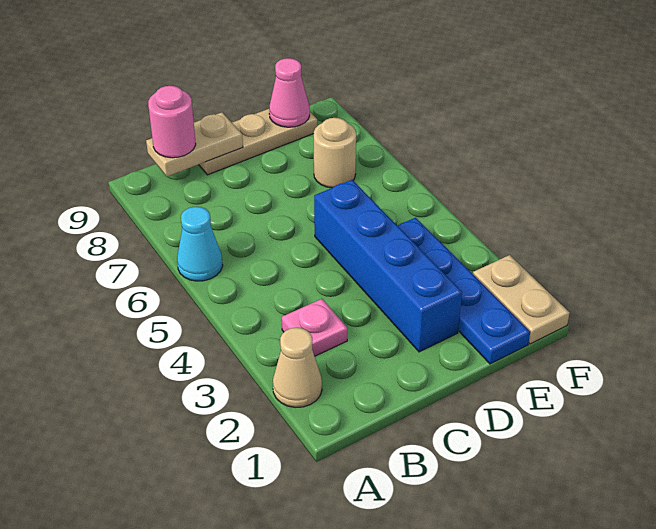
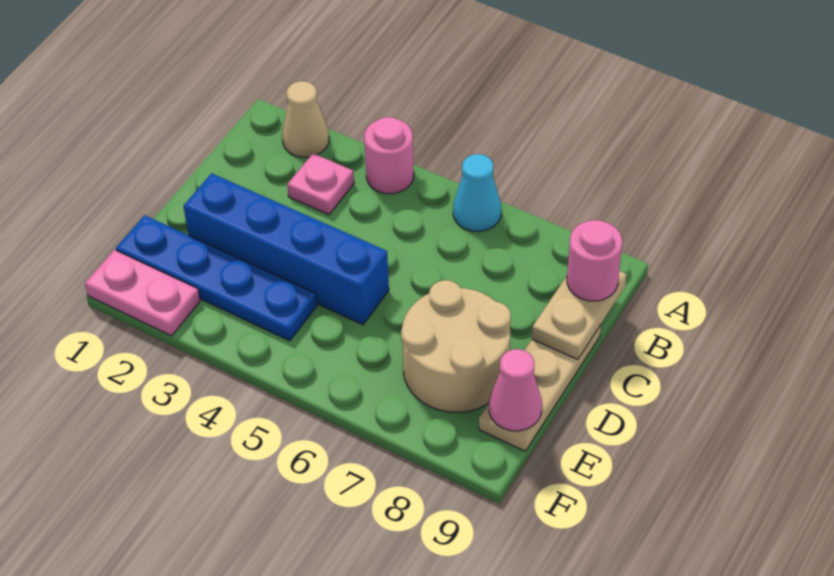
none -> pink round brick A4 level 1
tan round brick E7 level 1 -> tan round brick D7:E8 level 1
tan plate F1:F2 level 1 -> pink plate F1:F2 level 1

